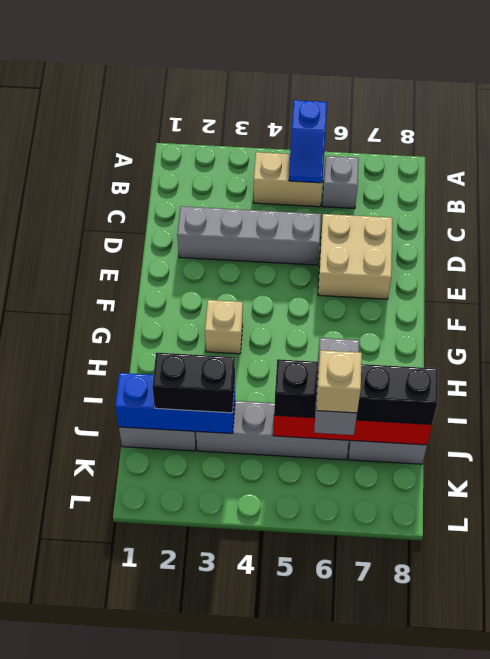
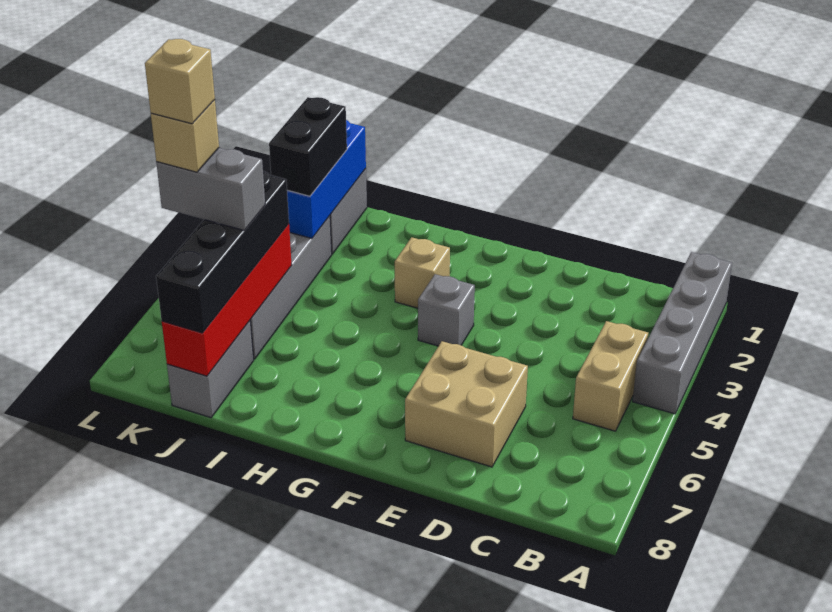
blue slope A5:B5 level 2 top A -> none
grey brick B6 level 1 -> grey brick F4 level 1
grey brick D2:D5 level 1 -> grey brick A1:A4 level 1
none -> tan brick K6 level 6

